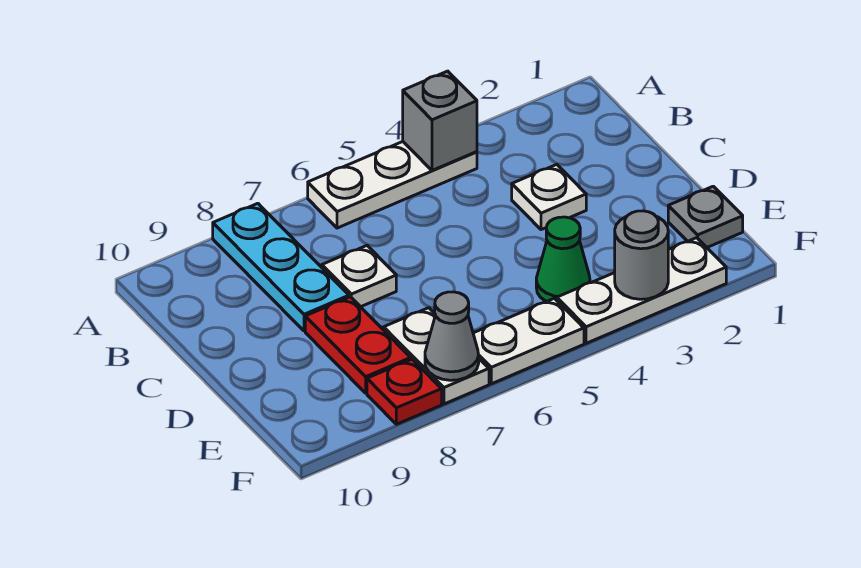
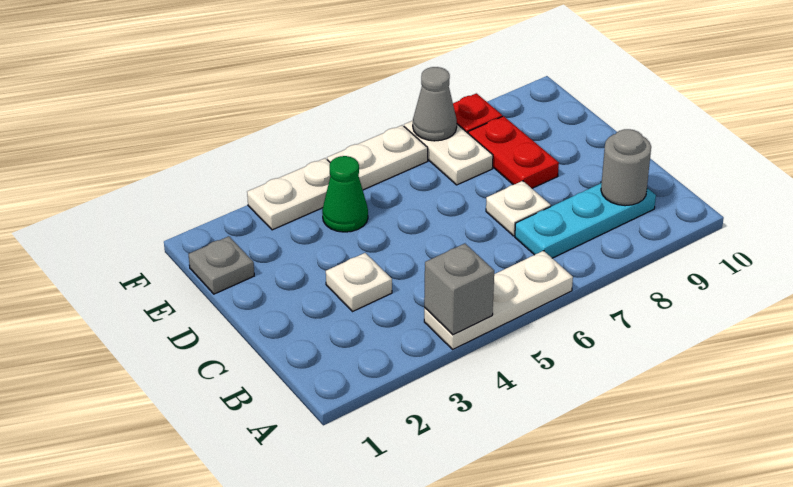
cyan plate A8:C8 level 1 -> cyan plate B7:B9 level 1
white plate F2:F4 level 1 -> white plate F3:F4 level 1
grey round brick F3 level 2 -> grey round brick B9 level 2

